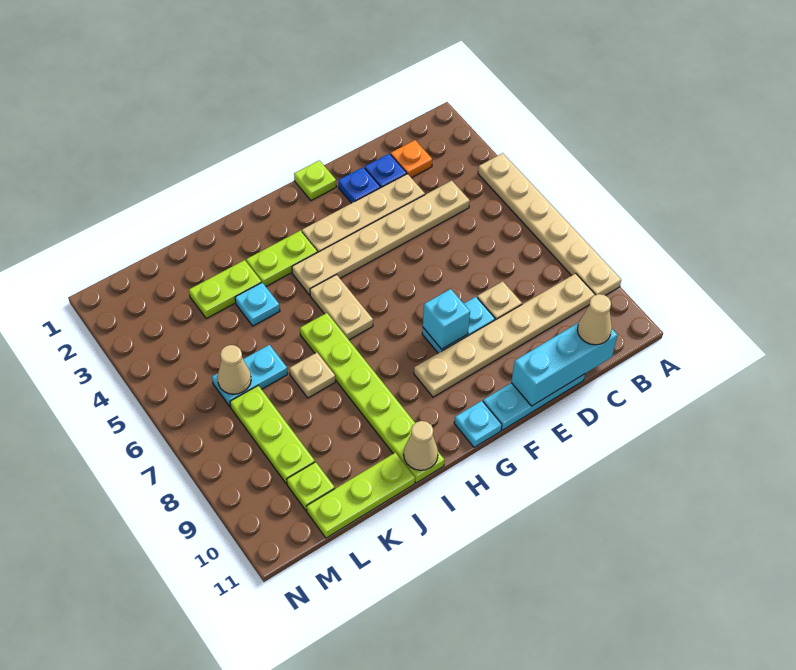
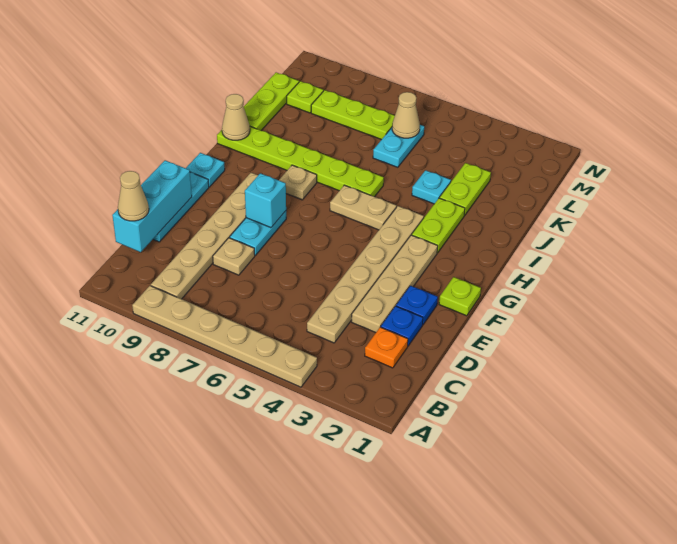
tan plate J7 level 1 -> tan plate H8 level 1

